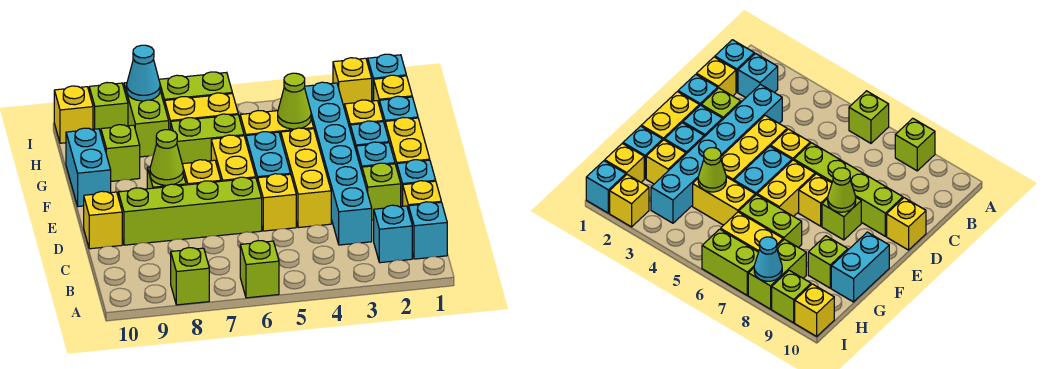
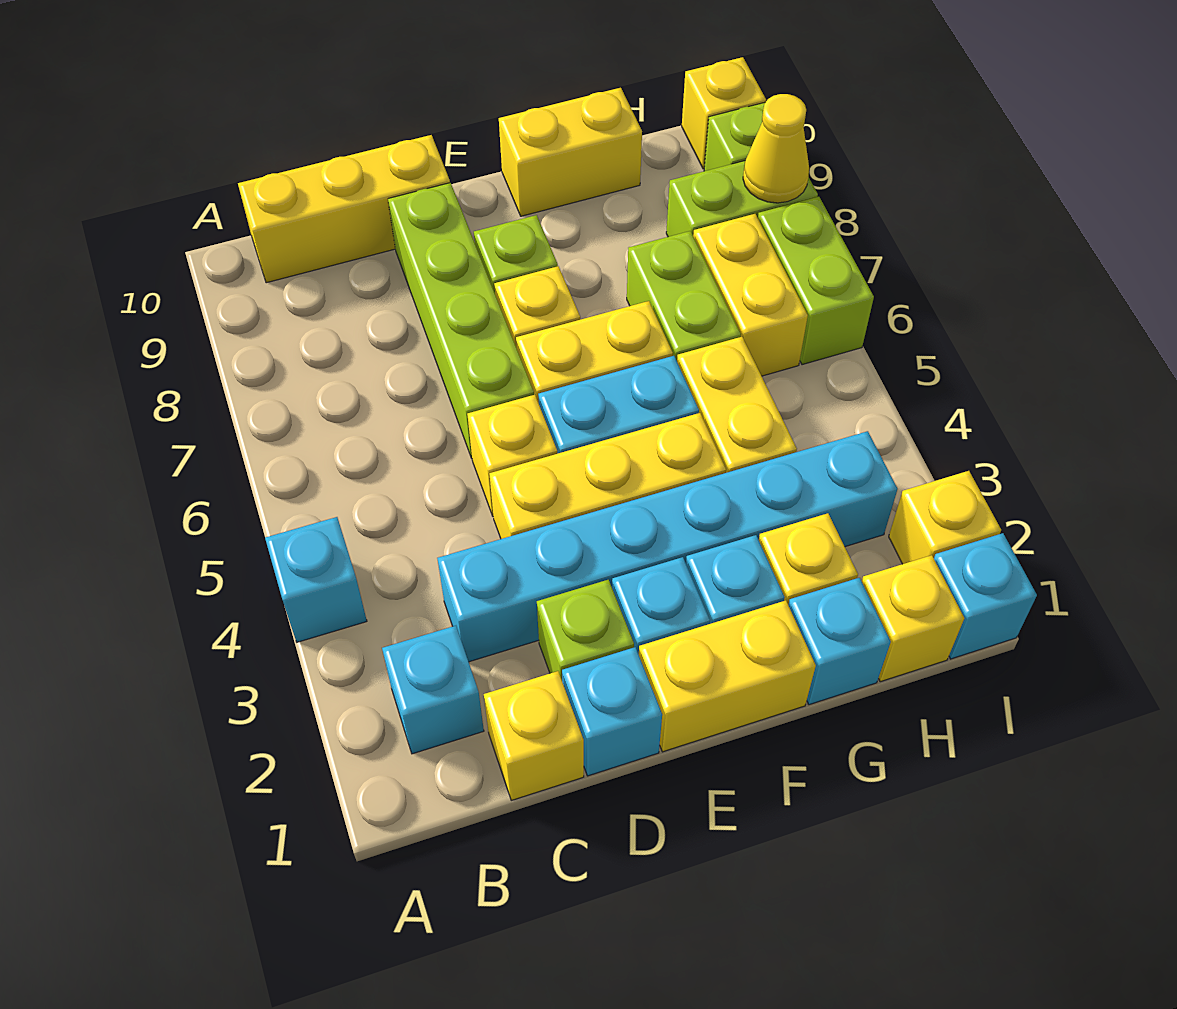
lime brick A6 level 1 -> none
lime brick A8 level 1 -> none
cyan brick B1 level 1 -> cyan brick A4 level 1
yellow brick D10 level 1 -> yellow brick B10:D10 level 1
lime cone E8 level 2 -> none
cyan brick F10:G10 level 1 -> yellow brick F10:G10 level 1
lime cone G4 level 2 -> none
lime brick G9 level 1 -> none
cyan cone I8 level 2 -> yellow cone I8 level 2

